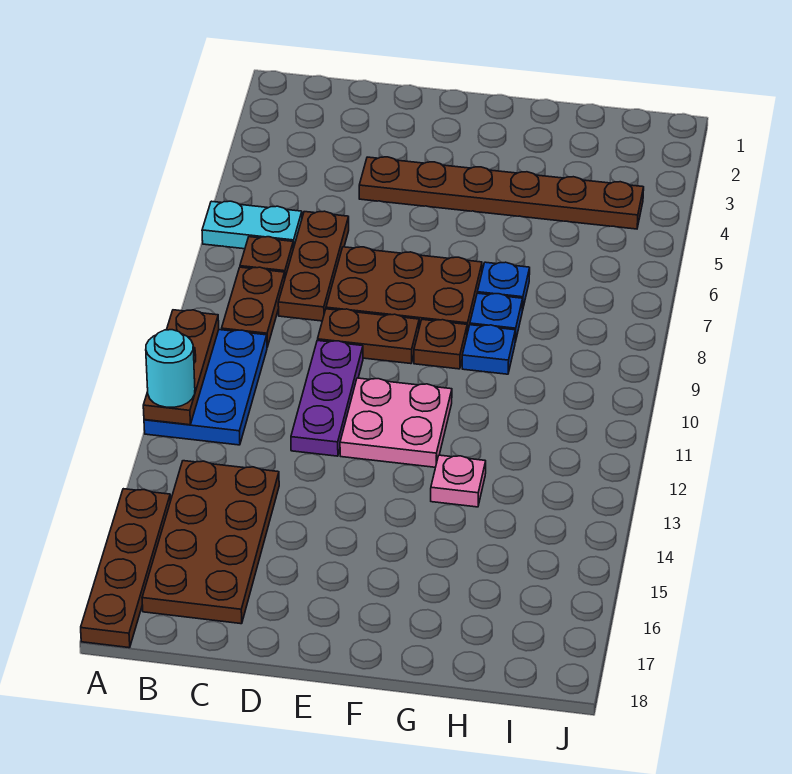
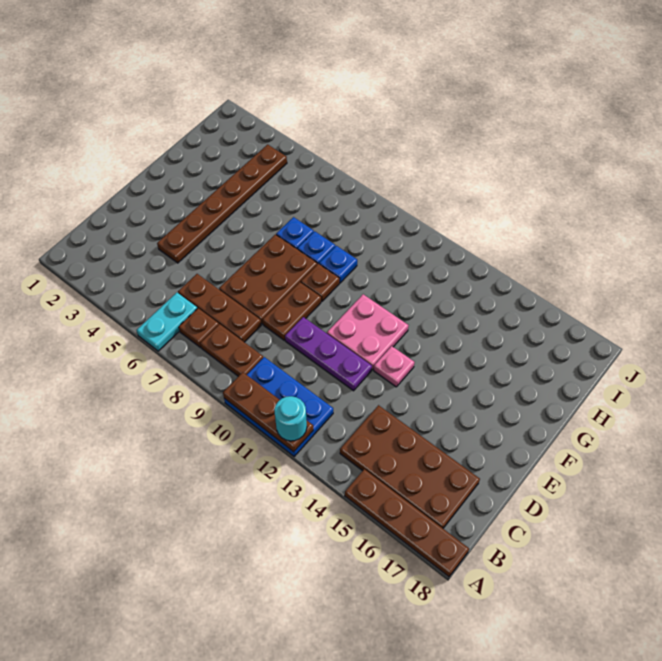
pink plate G13 level 1 -> pink plate E13 level 1

